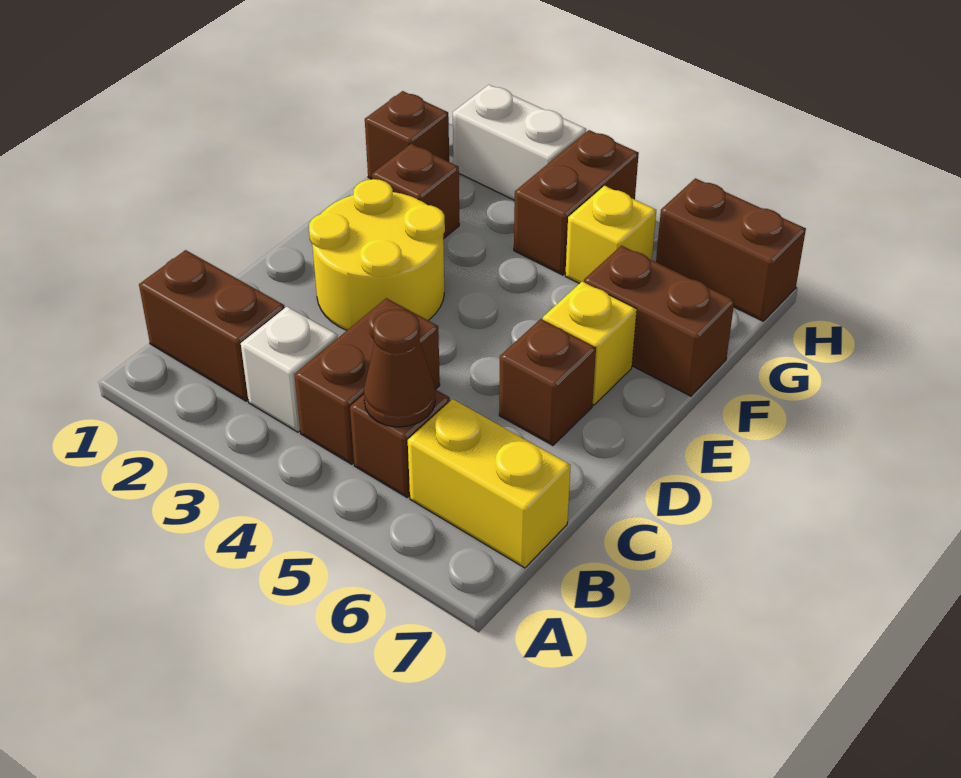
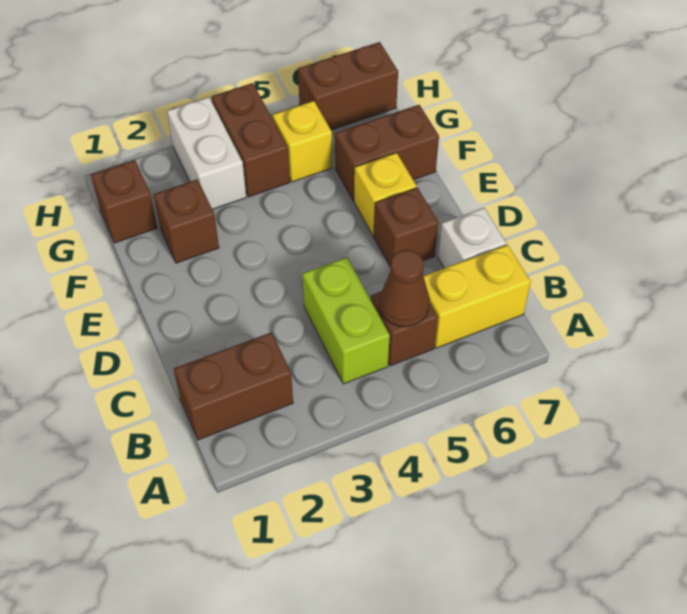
white brick B3 level 1 -> white brick C7 level 1
brown brick B4:C4 level 1 -> lime brick B4:C4 level 1
yellow round brick D2:E3 level 1 -> none
white brick H2:H3 level 1 -> white brick G3:H3 level 1

